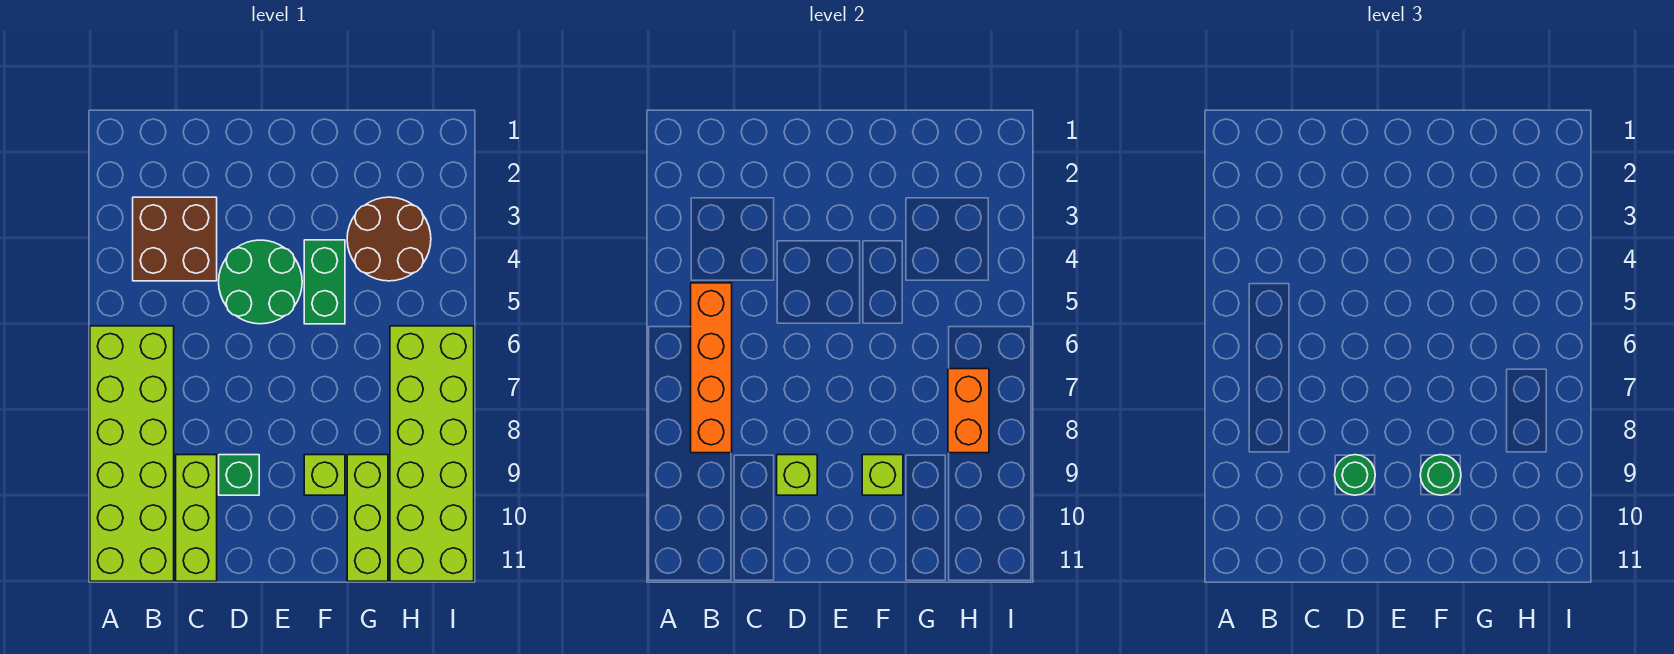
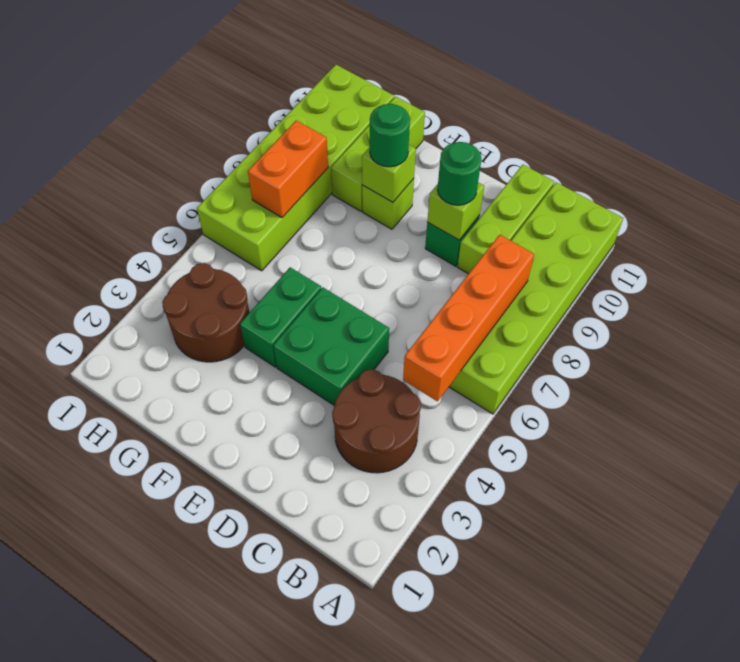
brown brick B3:C4 level 1 -> brown round brick B3:C4 level 1
green round brick D4:E5 level 1 -> green brick D4:E5 level 1

